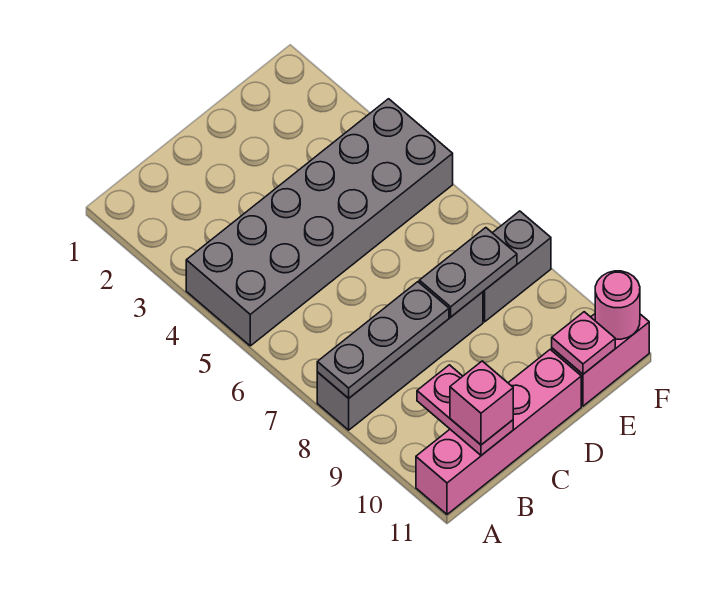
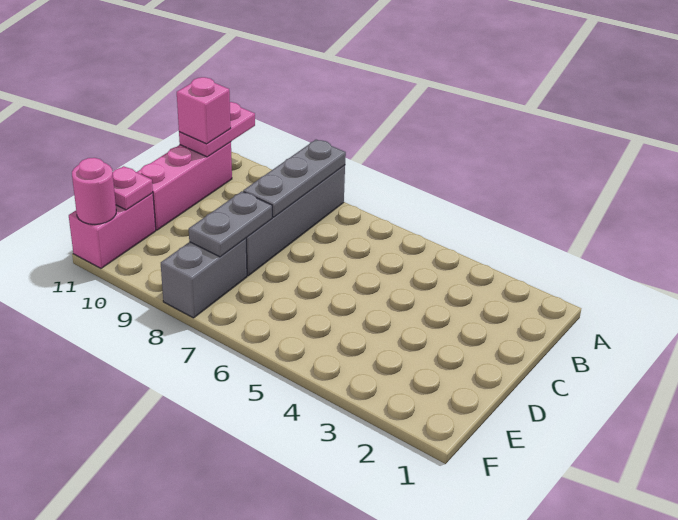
grey brick A4:F5 level 1 -> none
pink brick A11:D11 level 1 -> pink brick B11:D11 level 1
pink plate B10:B11 level 2 -> pink plate A11:B11 level 2

